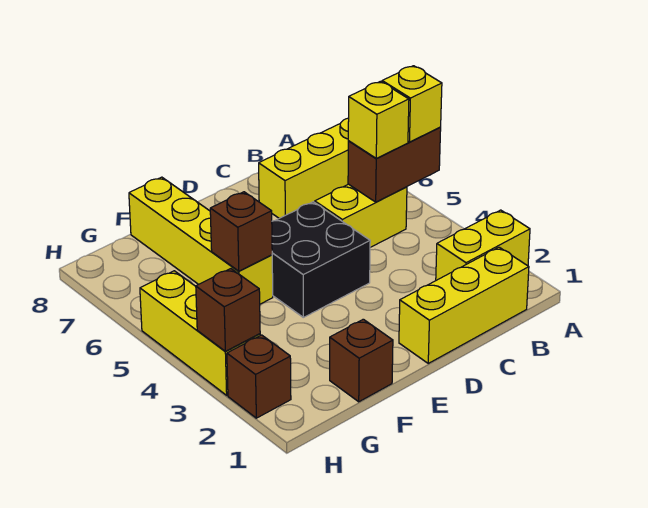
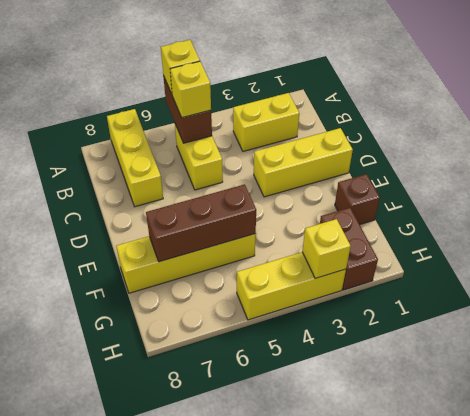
yellow brick A2:B2 level 1 -> yellow brick B2:B3 level 1
yellow brick B1:D1 level 1 -> yellow brick D1:D3 level 1
black brick D4:E5 level 1 -> none
brown brick F5 level 2 -> brown brick F5:F7 level 2
brown brick H2 level 1 -> brown brick G2:H2 level 1
brown brick H3 level 2 -> yellow brick H3 level 2

